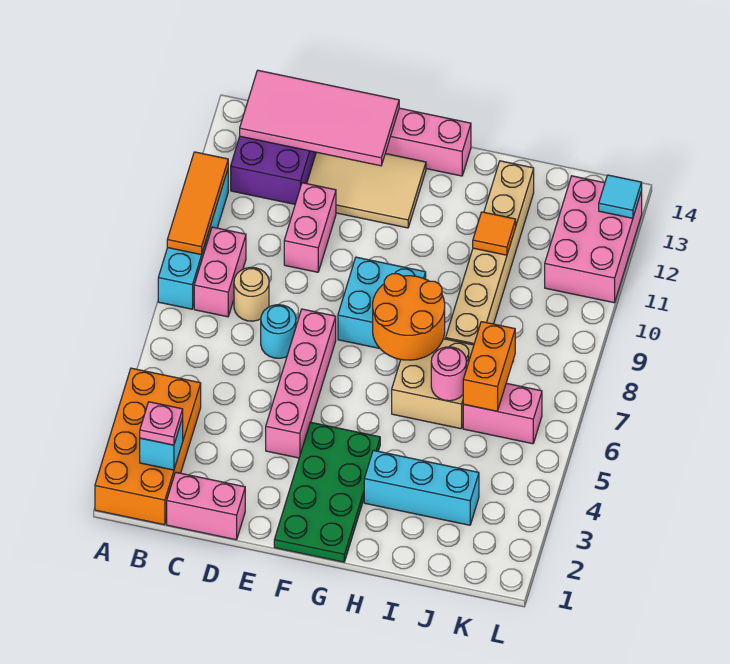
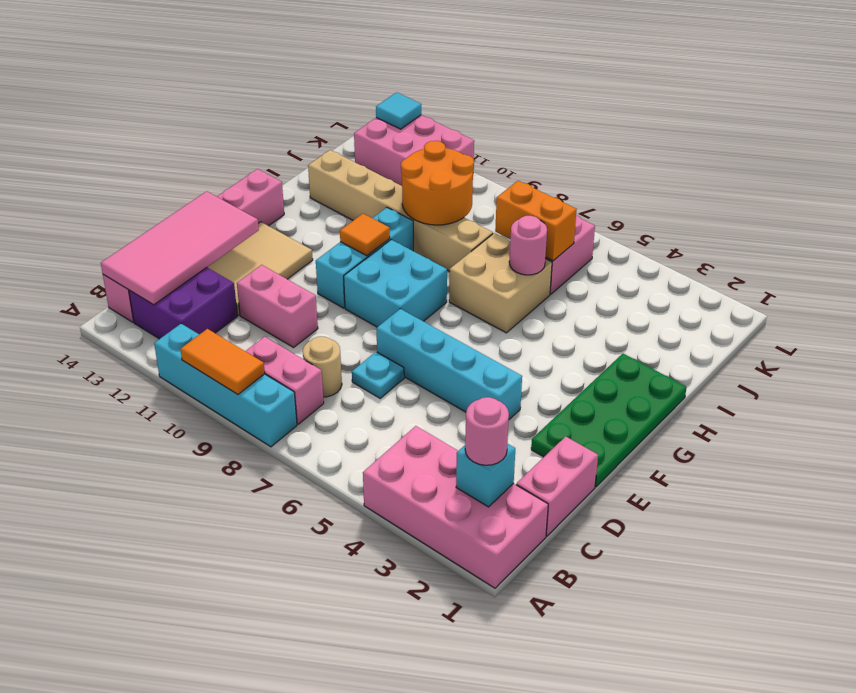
orange brick A1:B4 level 1 -> pink brick A1:B4 level 1
orange tile A9:A11 level 2 -> orange tile A9:A10 level 2
pink plate B2 level 3 -> pink round brick B2 level 3
cyan round brick D7 level 1 -> cyan plate D7 level 1
pink brick E4:E7 level 1 -> cyan brick E4:E7 level 1
green plate F1:G4 level 1 -> green plate E1:H2 level 1
orange round brick G7:H8 level 2 -> orange round brick I9:J10 level 2
cyan brick H3:J3 level 1 -> cyan brick F10:H10 level 1
orange tile I11 level 2 -> orange tile G10 level 2

